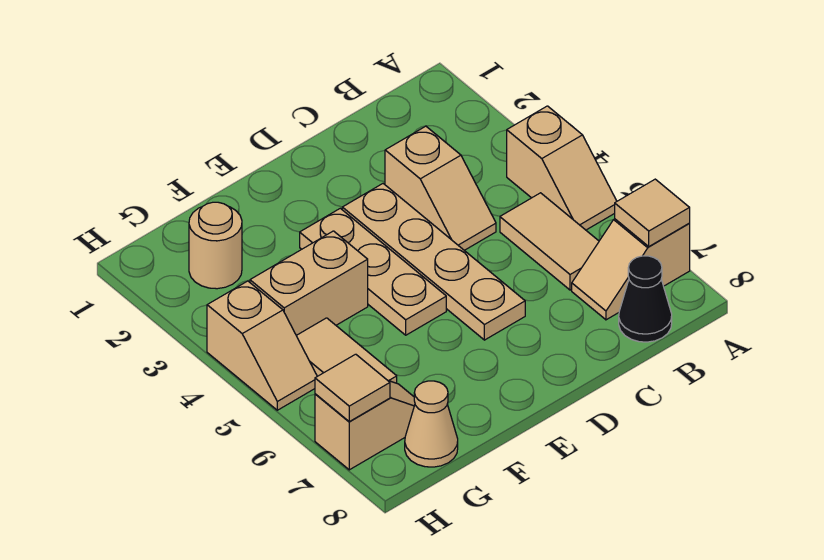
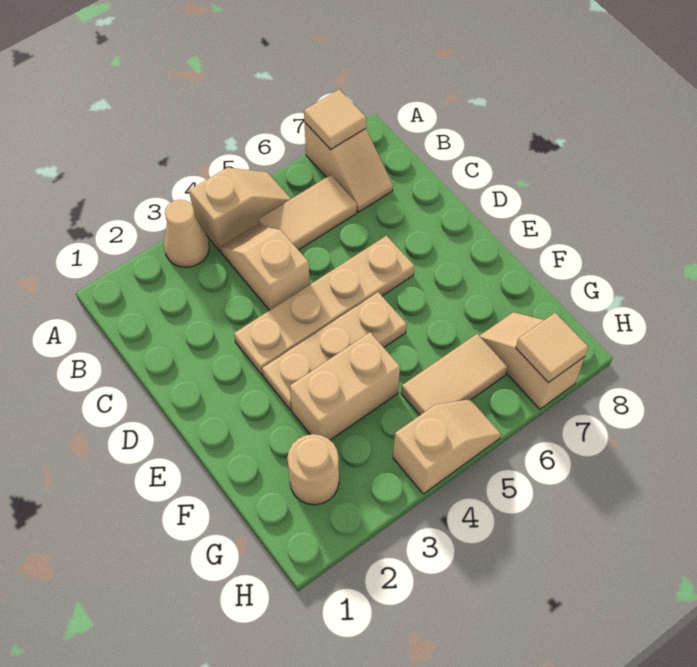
black cone B8 level 1 -> none
tan slope C3:C4 level 1 top 3 -> tan slope B4:C4 level 1 top C
tan brick F4:G4 level 1 -> tan brick F3:F4 level 1
tan cone G8 level 1 -> tan cone A3 level 1

